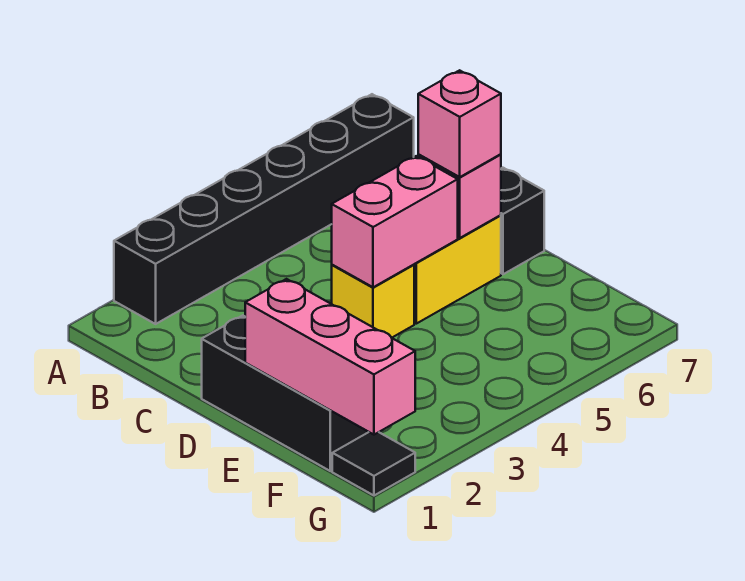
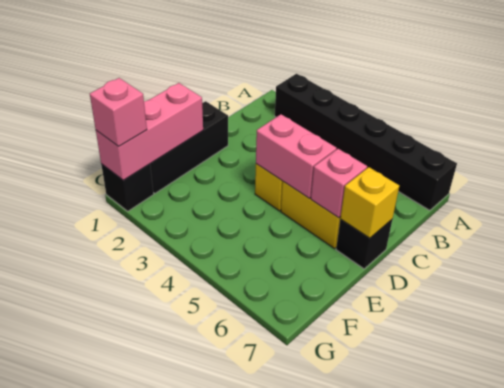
pink brick D6 level 3 -> pink brick G1 level 3
none -> yellow brick D7 level 2
black tile G1 level 1 -> black brick G1 level 1

